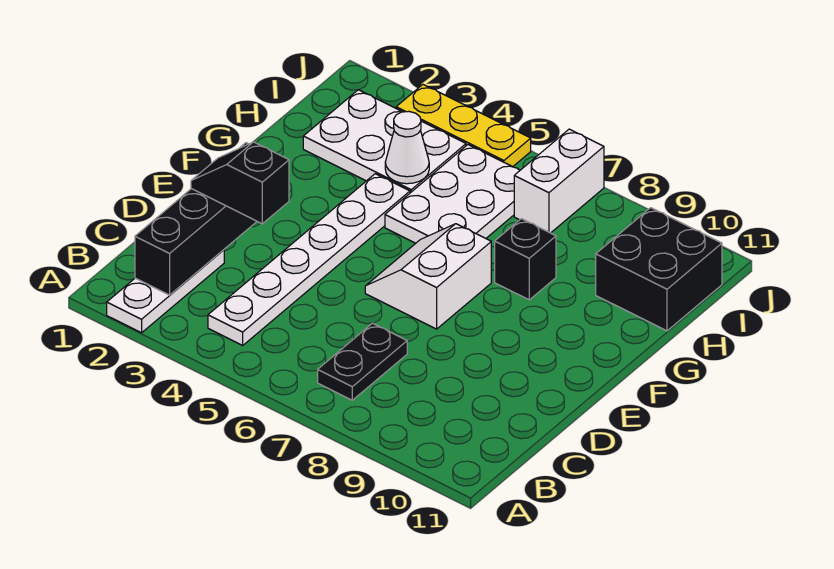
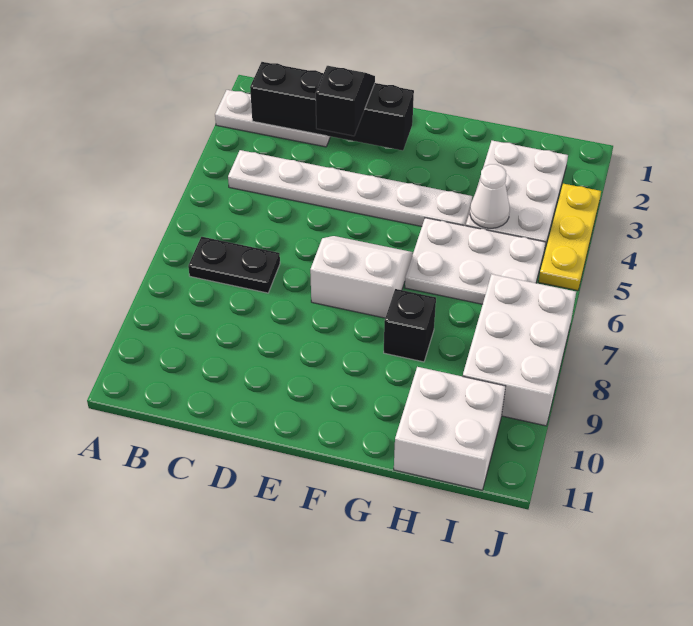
black brick H10:I11 level 1 -> white brick H10:I11 level 1
white brick I7:J7 level 1 -> white brick I7:J9 level 1

